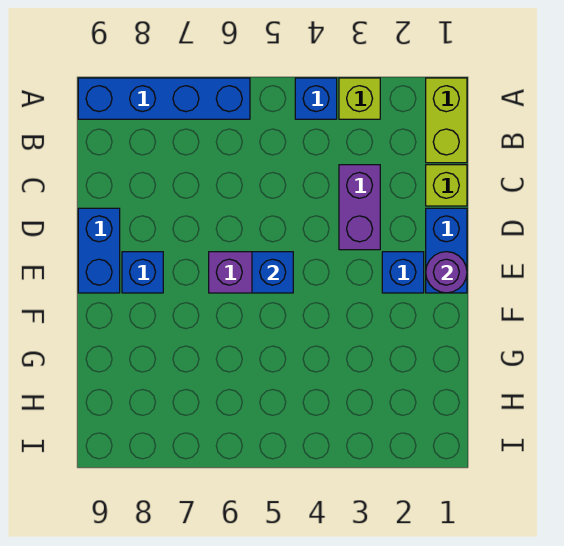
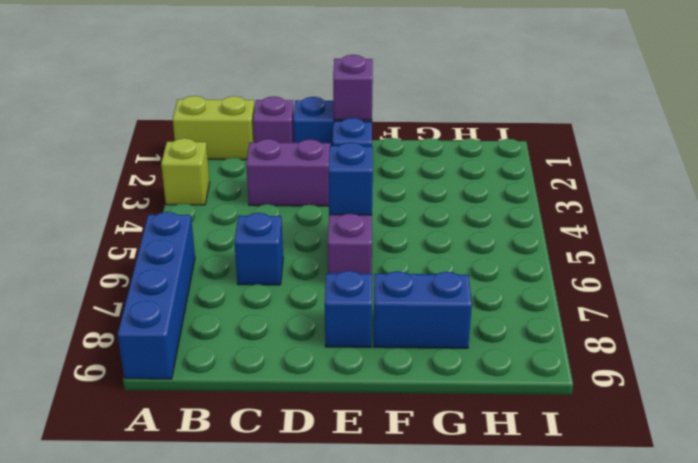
blue brick A4 level 1 -> blue brick C6 level 1
lime brick C1 level 1 -> purple brick C1 level 1
blue brick D9:E9 level 1 -> blue brick F8:G8 level 1
purple round brick E1 level 2 -> purple brick E1 level 2

